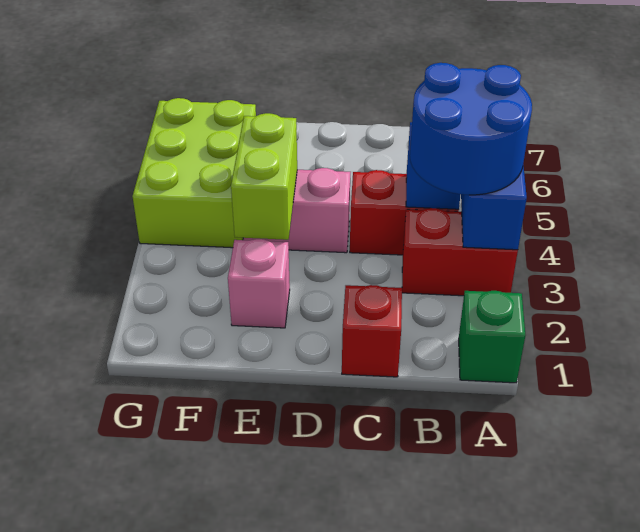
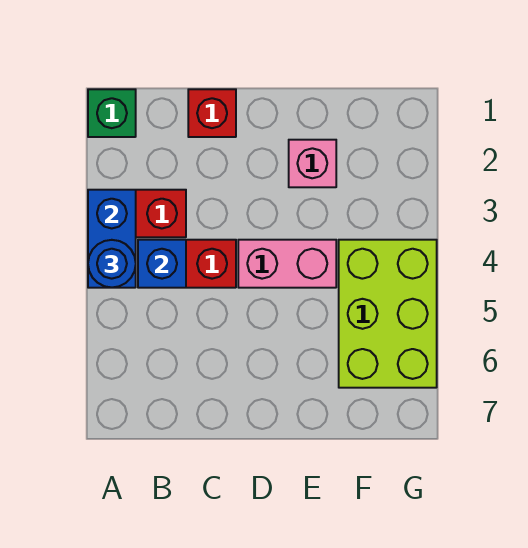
blue round brick A3:B4 level 3 -> blue round brick A4 level 3
lime brick E3:E4 level 2 -> none

